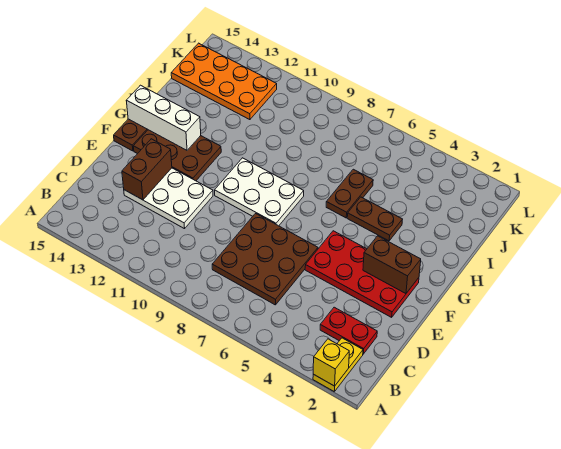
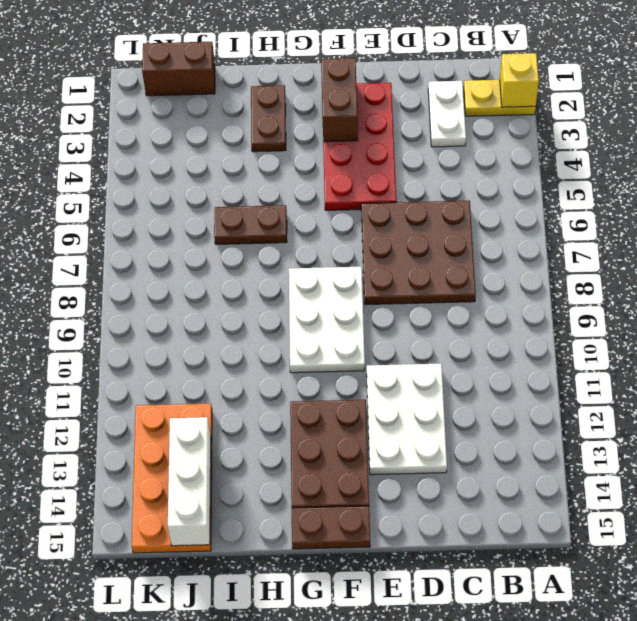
red plate C2:C3 level 1 -> white plate C2:C3 level 1
brown brick D13:E13 level 2 -> brown brick J1:K1 level 1
white brick G13:G15 level 2 -> white brick J13:J15 level 2
brown plate H4:H5 level 1 -> brown plate H2:H3 level 1

